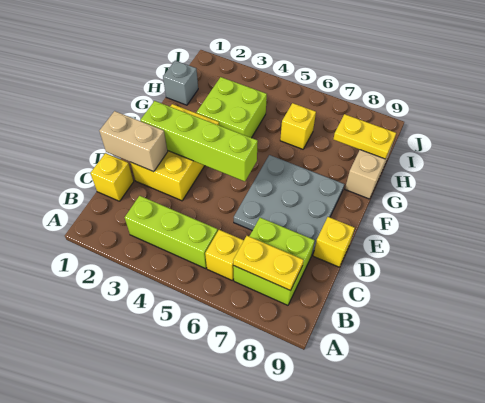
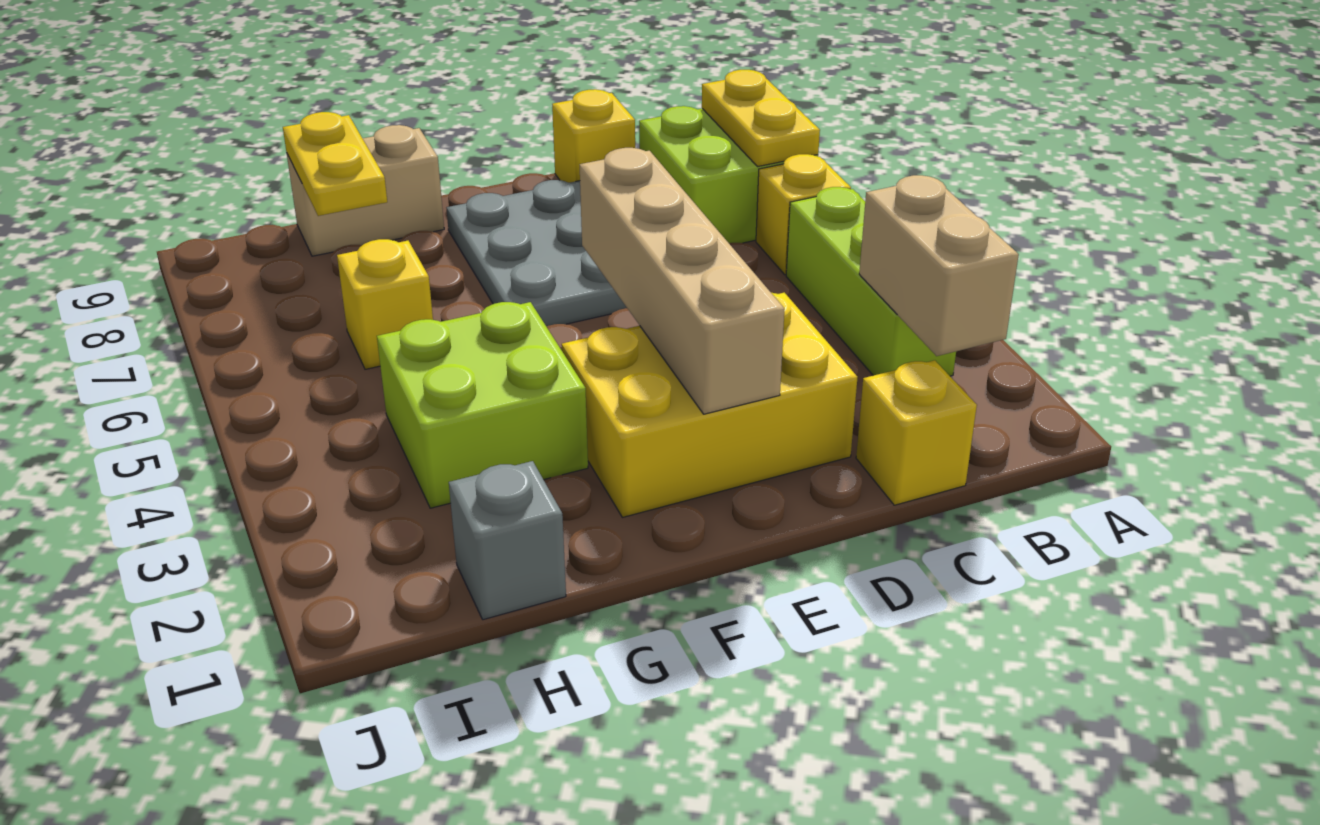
tan brick D1:D2 level 2 -> tan brick B2:B3 level 2
lime brick E2:E5 level 2 -> tan brick E2:E5 level 2

